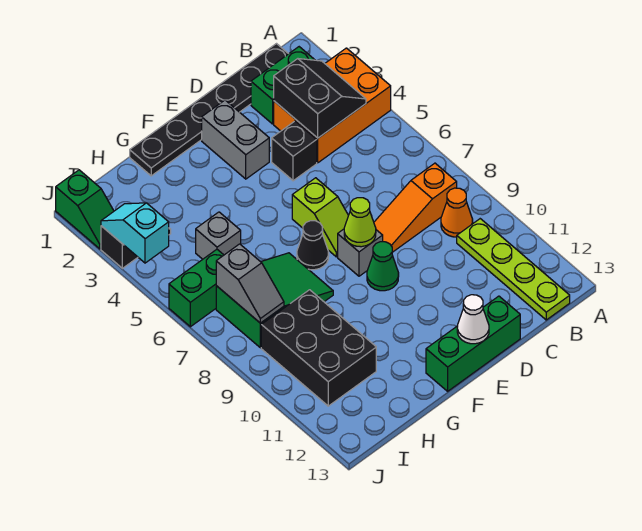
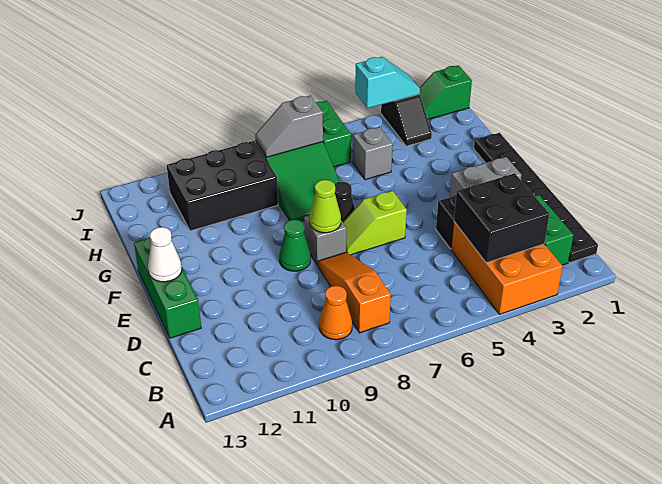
black slope B3:C4 level 2 top C -> black brick B3:C4 level 2
lime plate B10:B13 level 1 -> none

